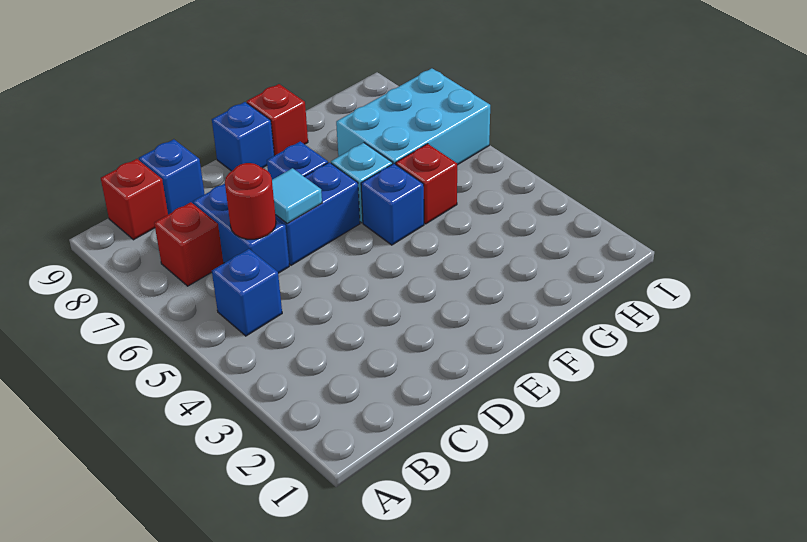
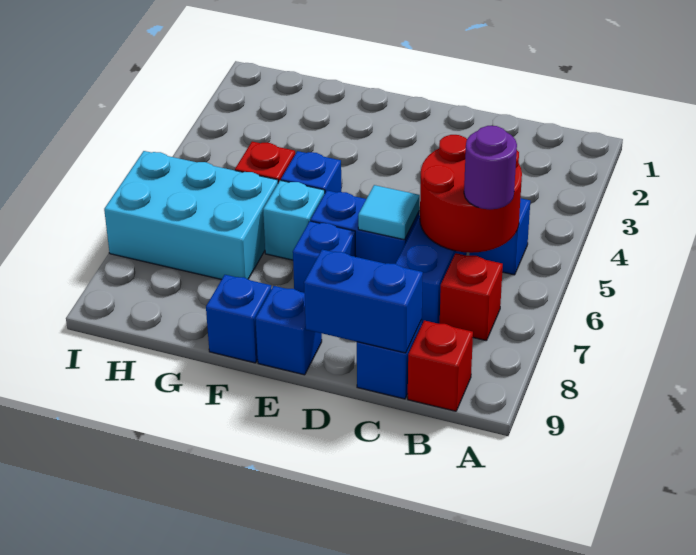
none -> purple round brick B6 level 3
red round brick C6 level 2 -> red round brick B5:C6 level 2
none -> blue brick C9:D9 level 2
red brick F9 level 1 -> blue brick F9 level 1

